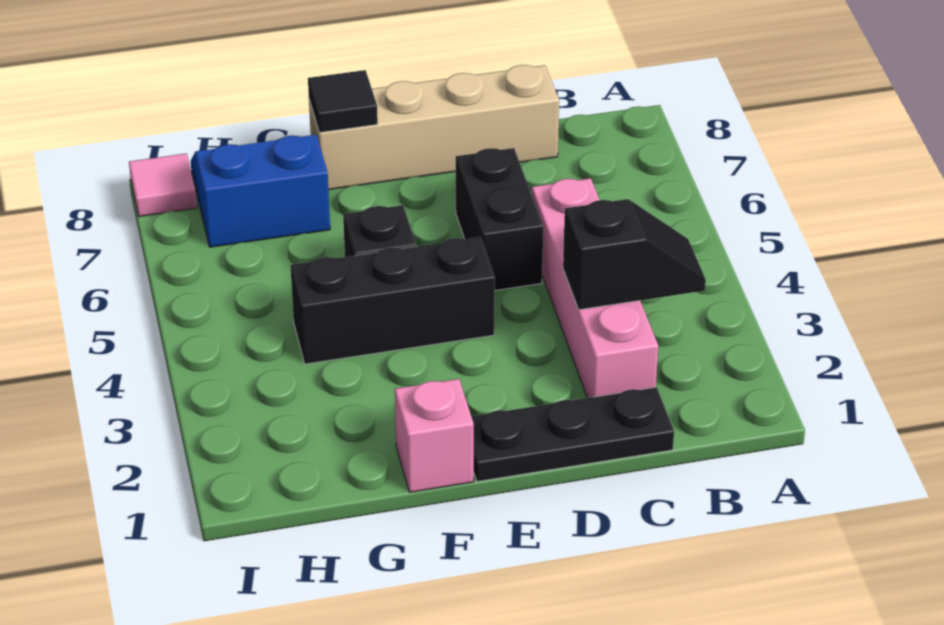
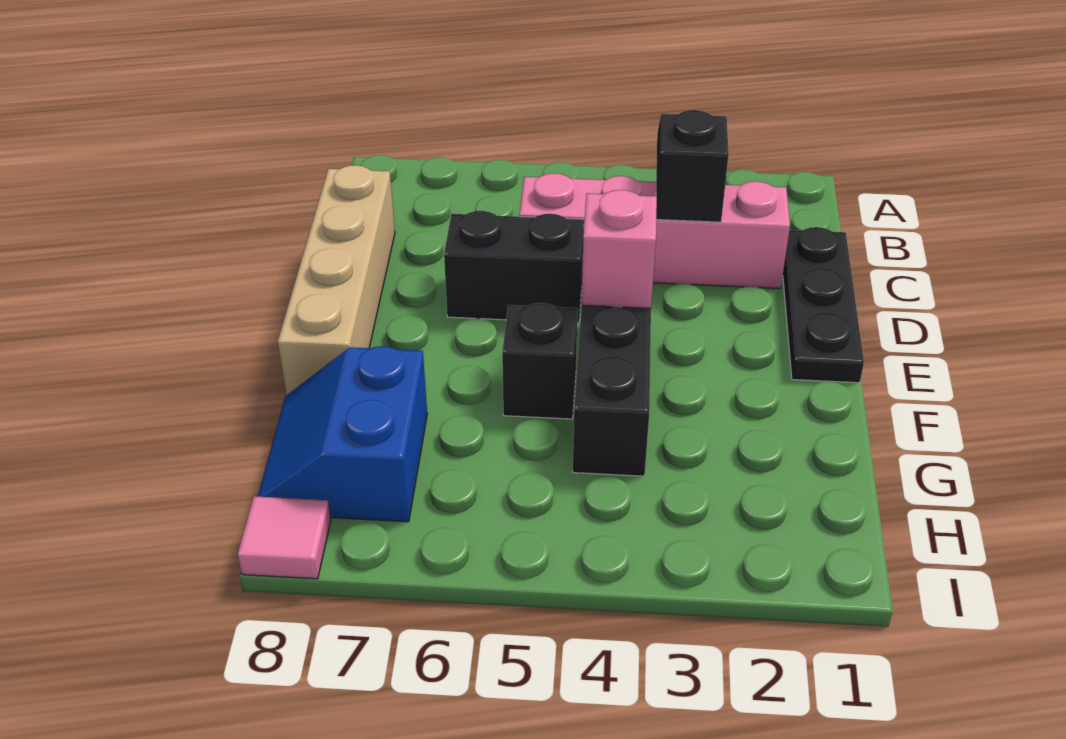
pink brick F1 level 1 -> pink brick E4 level 2
black tile F8 level 2 -> none

